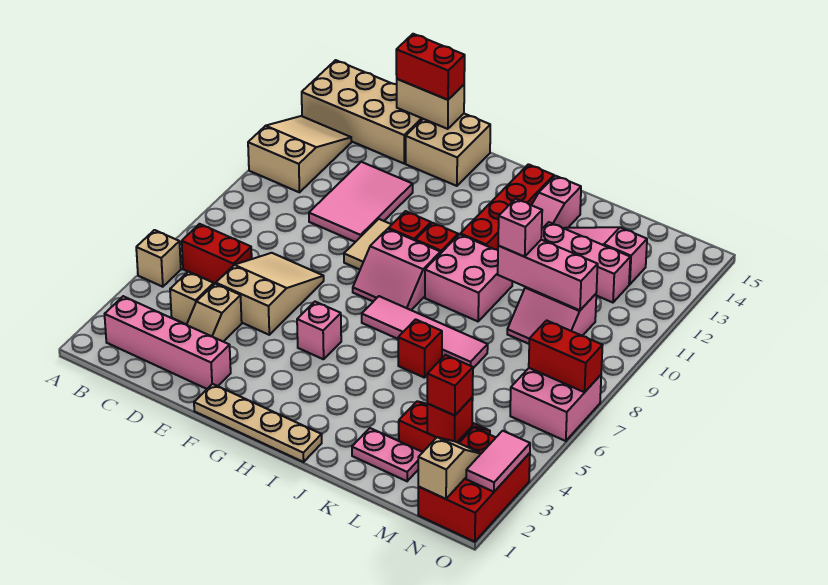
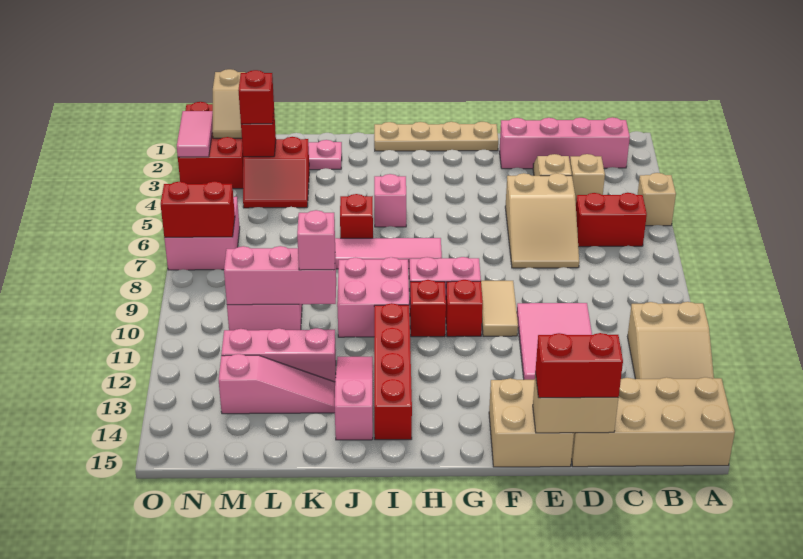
pink brick G5 level 1 -> pink brick I5 level 1

